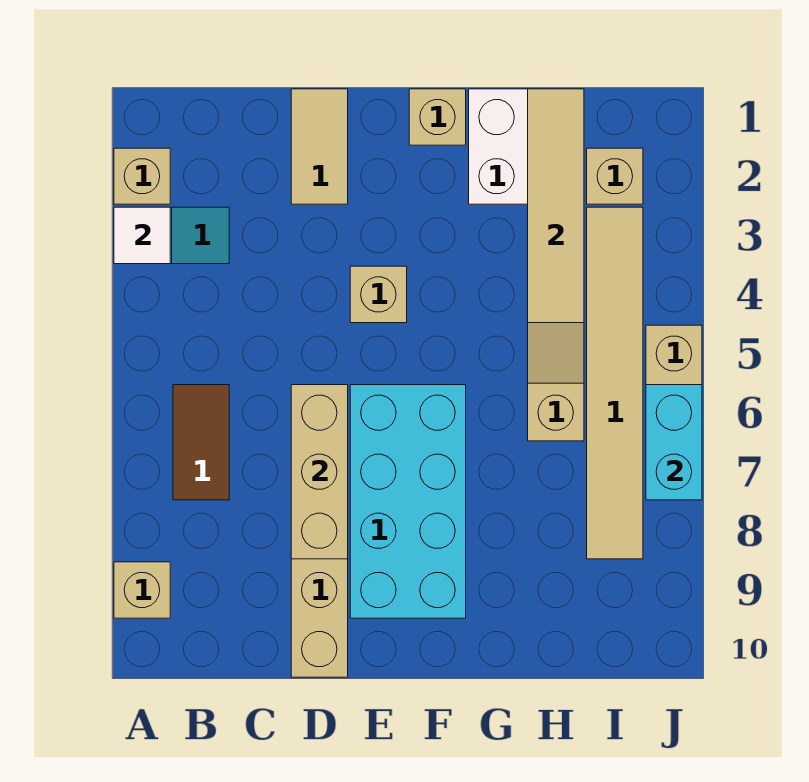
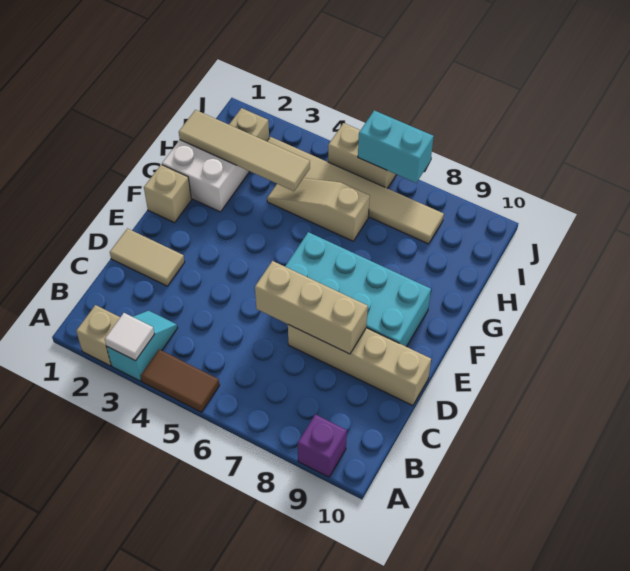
tan brick A9 level 1 -> purple brick A9 level 1
brown tile B6:B7 level 1 -> brown tile A4:A5 level 1
tan brick E4 level 1 -> none

